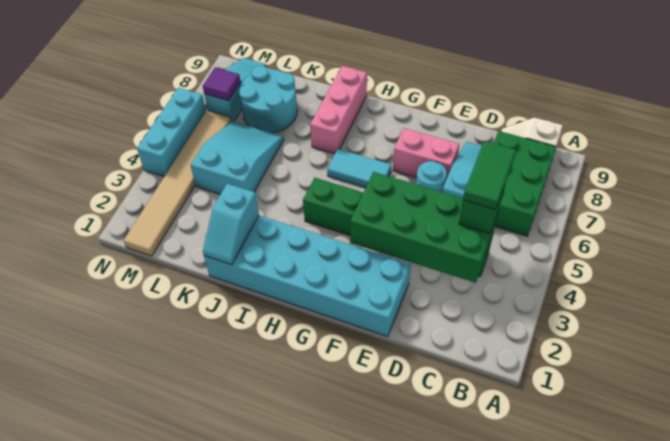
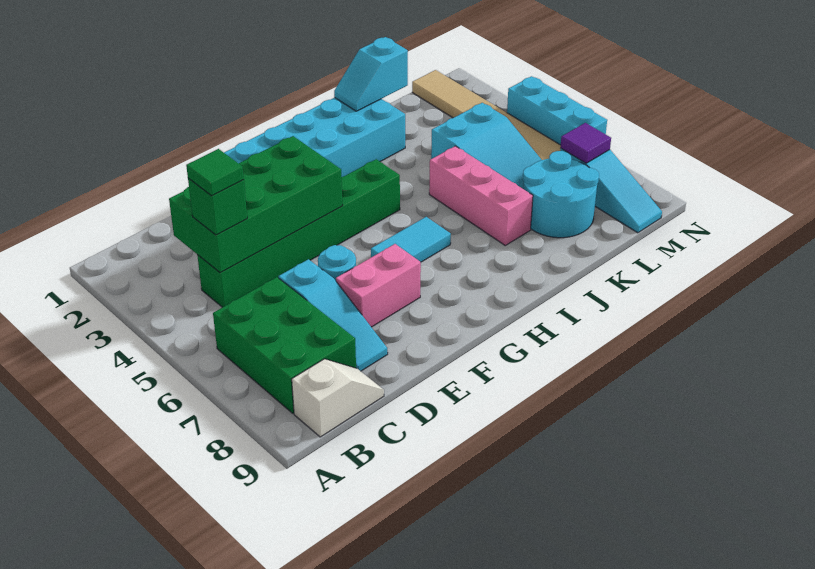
green tile C4:C5 level 4 -> green tile C4 level 4
pink brick I7:I9 level 1 -> pink brick J5:J7 level 1
cyan slope J1:J2 level 2 top 2 -> cyan slope J1:K1 level 2 top K

